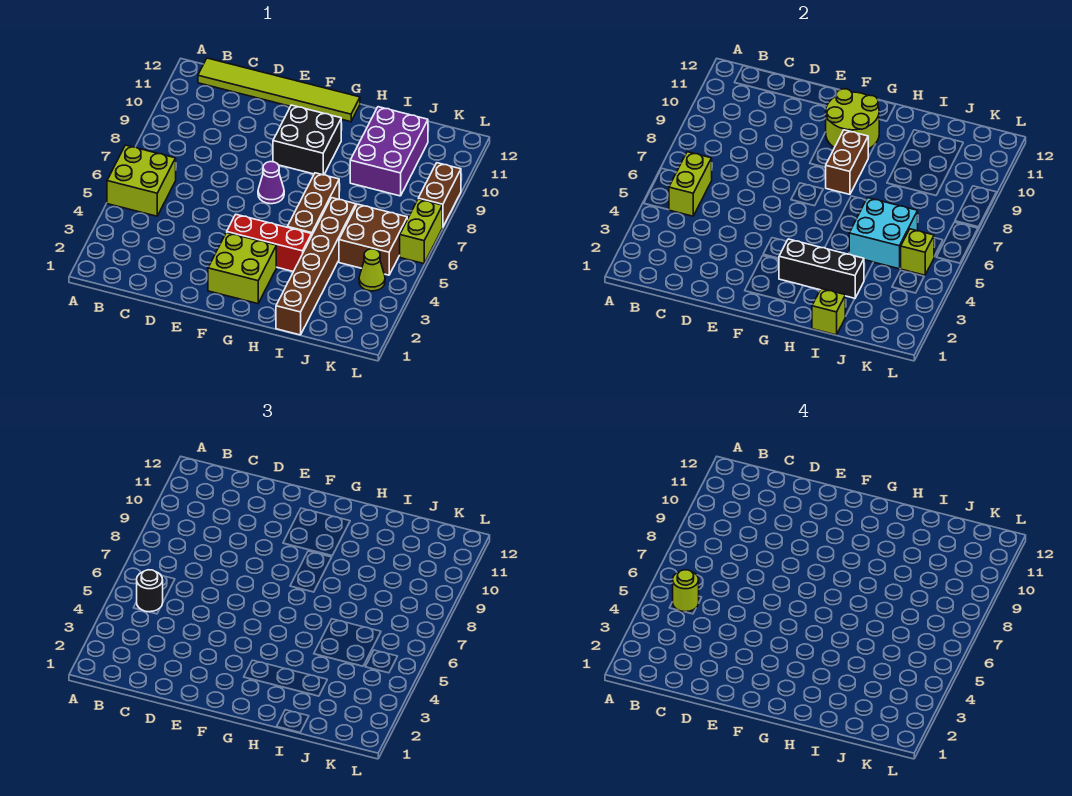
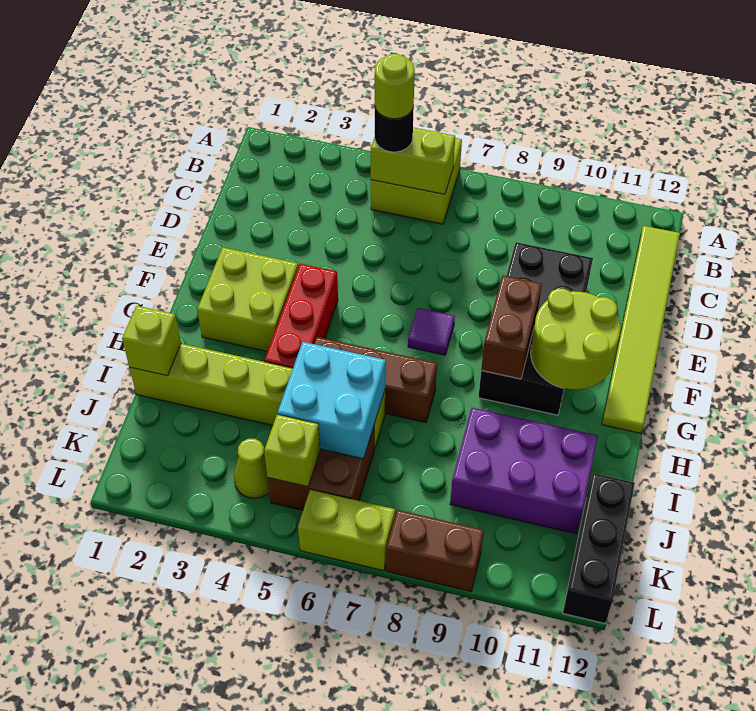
purple cone F7 level 1 -> purple tile F7 level 1
black brick F9:G10 level 1 -> black brick D9:G10 level 1
black brick G3:I3 level 2 -> black brick J12:L12 level 1
brown brick G8:G9 level 2 -> brown brick F9:G9 level 2
brown brick I1:I6 level 1 -> lime brick I1:I6 level 1

